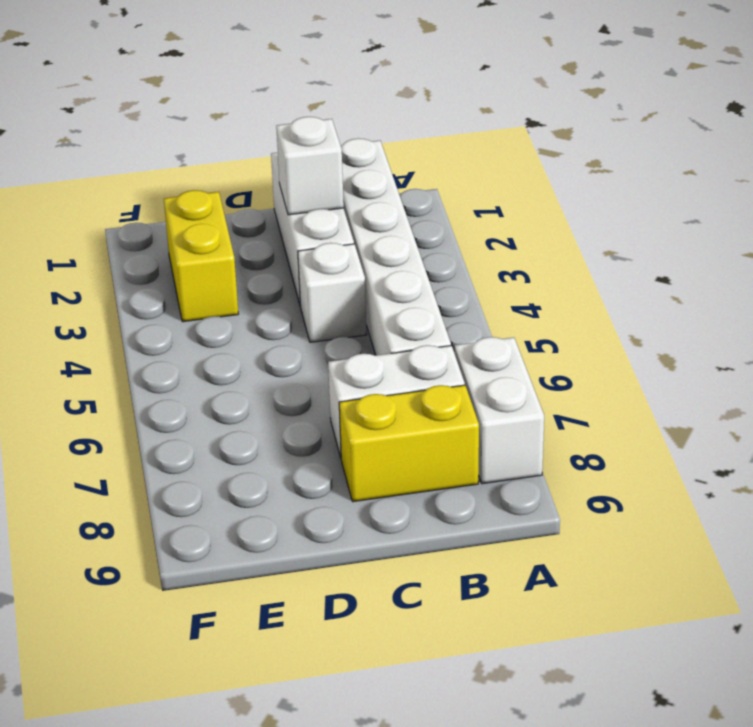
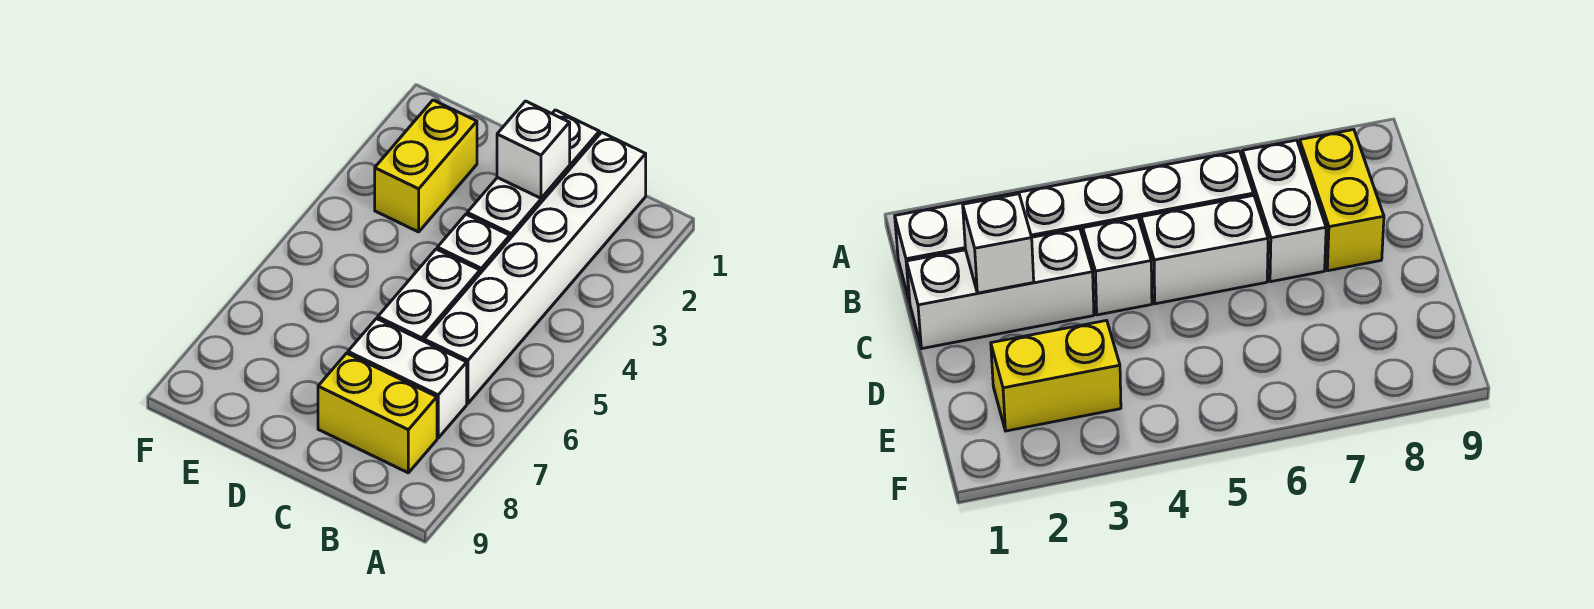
white brick A7:A8 level 1 -> white brick C5:C6 level 1

